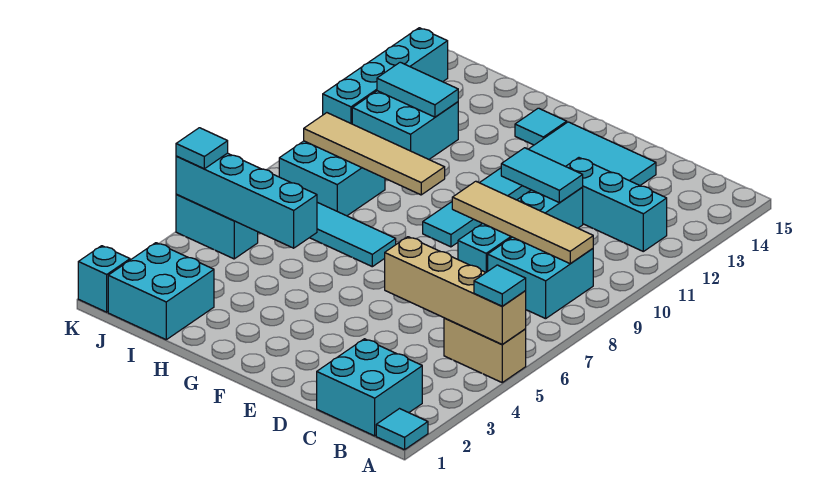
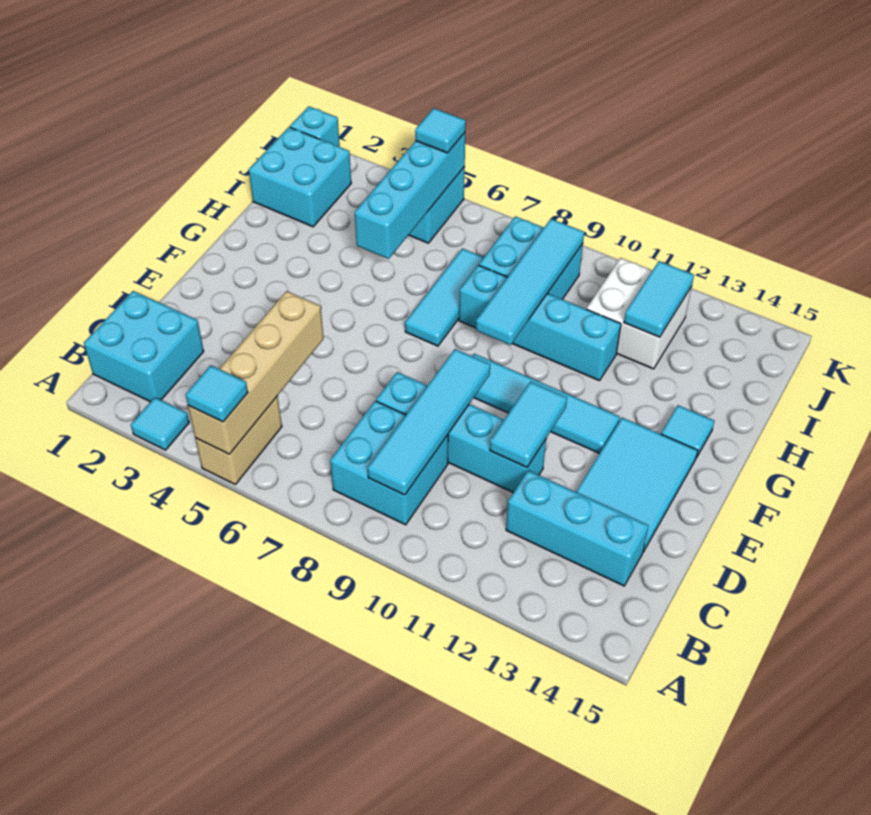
cyan tile A1 level 1 -> cyan tile A3 level 1
tan tile B9:E9 level 2 -> cyan tile B9:E9 level 2
cyan brick B12:D12 level 1 -> cyan brick C12:C14 level 1
tan tile G9:J9 level 2 -> cyan tile G9:J9 level 2
cyan brick I11:J12 level 1 -> white brick I11:J12 level 1
cyan brick K11:K14 level 1 -> cyan brick H8:H11 level 1

